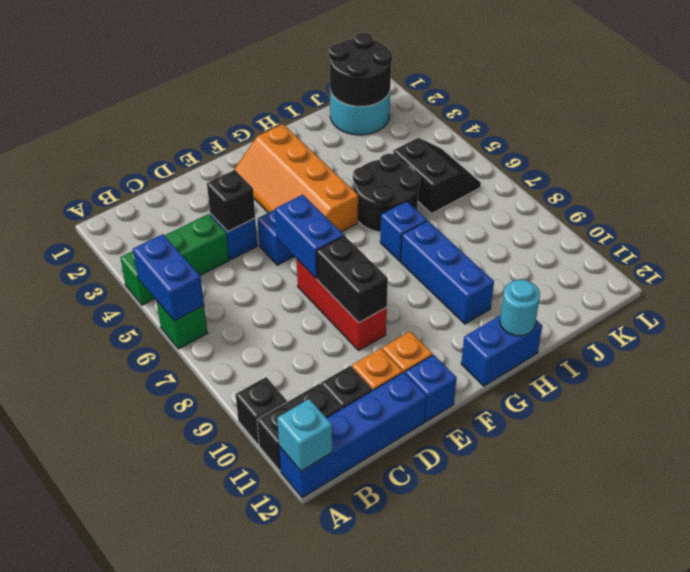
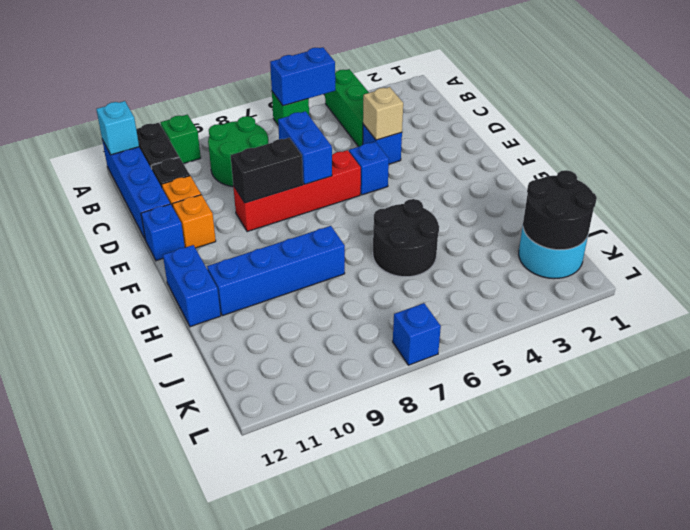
black brick A10 level 1 -> green brick A10 level 1
none -> green round brick B8:C9 level 1
black brick D4 level 2 -> tan brick D4 level 2
blue brick E6:E7 level 2 -> blue brick D7:E7 level 2
red brick E7:E9 level 1 -> red brick E6:E9 level 1
orange slope F2:G5 level 1 top G -> none
blue brick H7 level 1 -> blue brick L7 level 1
blue brick H8:H10 level 1 -> blue brick H8:H11 level 1
cyan round brick H12 level 2 -> none
black slope J5:K6 level 1 top J -> none

